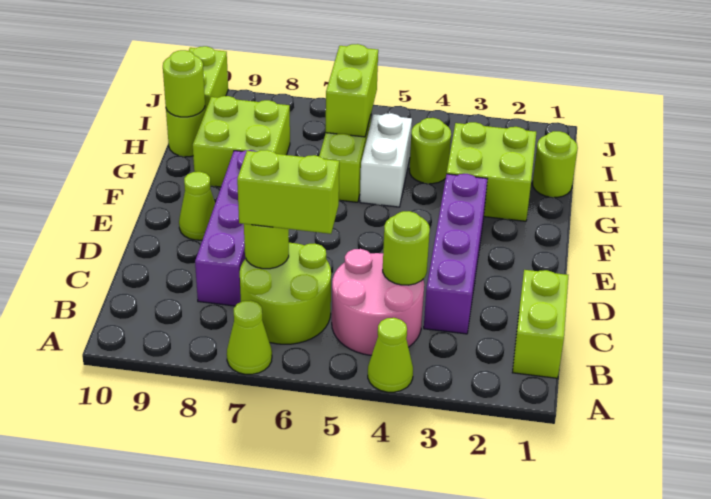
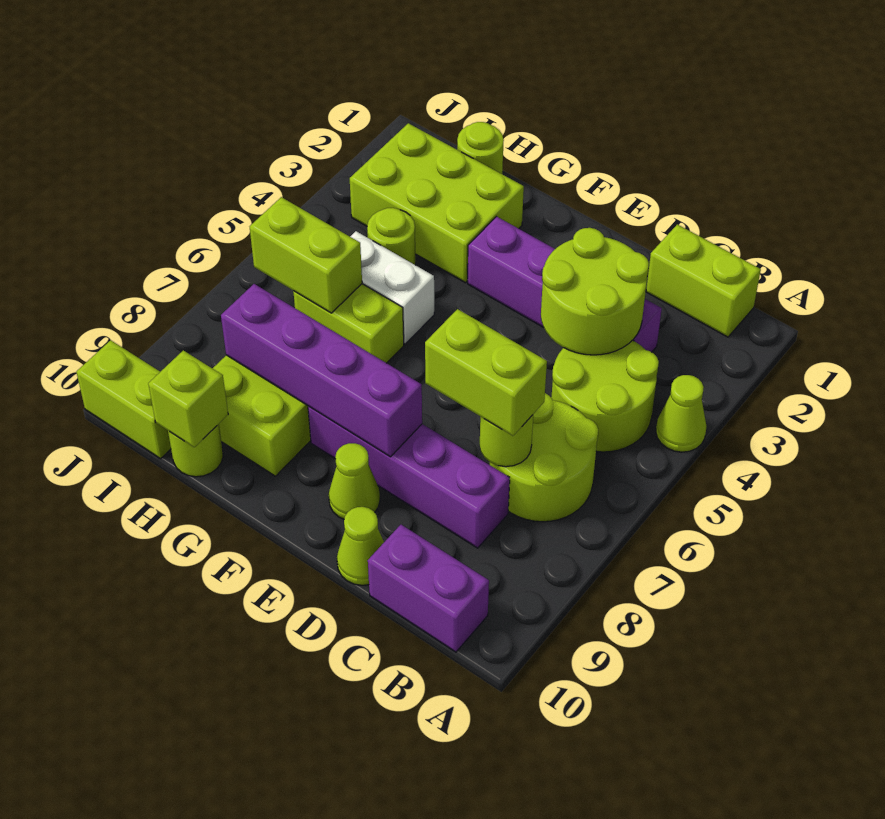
lime cone A7 level 1 -> lime cone D10 level 1
pink round brick B4:C5 level 1 -> lime round brick B4:C5 level 1
none -> purple brick B10:C10 level 1
lime round brick C4 level 2 -> lime round brick C3:D4 level 2
lime brick C6:C7 level 3 -> lime brick C7:D7 level 3
none -> purple brick E8:H8 level 2
lime brick G2:H3 level 1 -> lime brick G2:I3 level 1
lime round brick H10 level 2 -> lime brick H10 level 2

